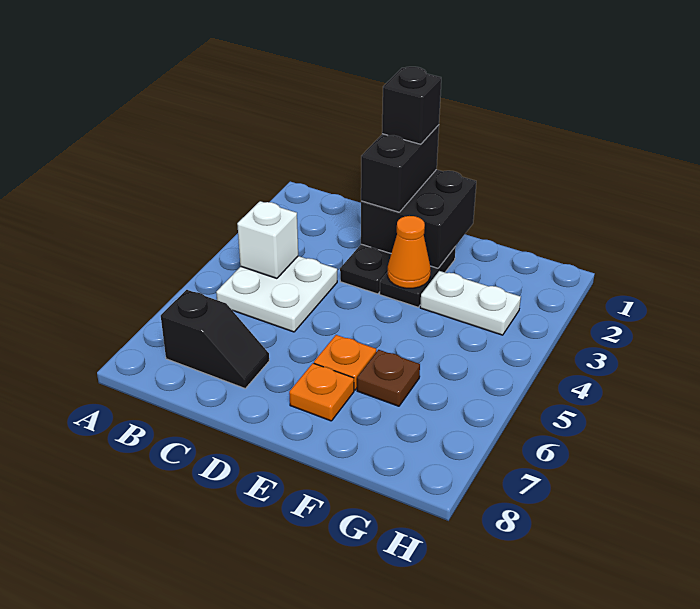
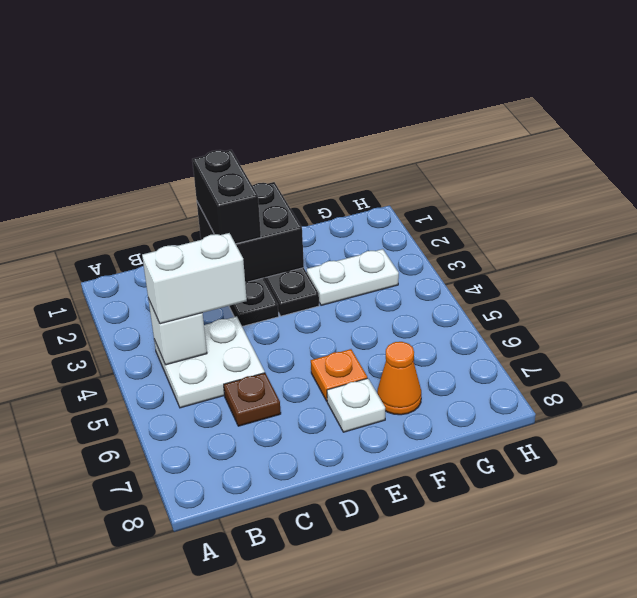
none -> white brick B4:C4 level 3
black slope B7:C7 level 1 top B -> none
black brick D1 level 4 -> none
orange cone E3 level 2 -> orange cone F7 level 1
orange plate E7 level 1 -> white plate E7 level 1
brown plate F6 level 1 -> brown plate C6 level 1

